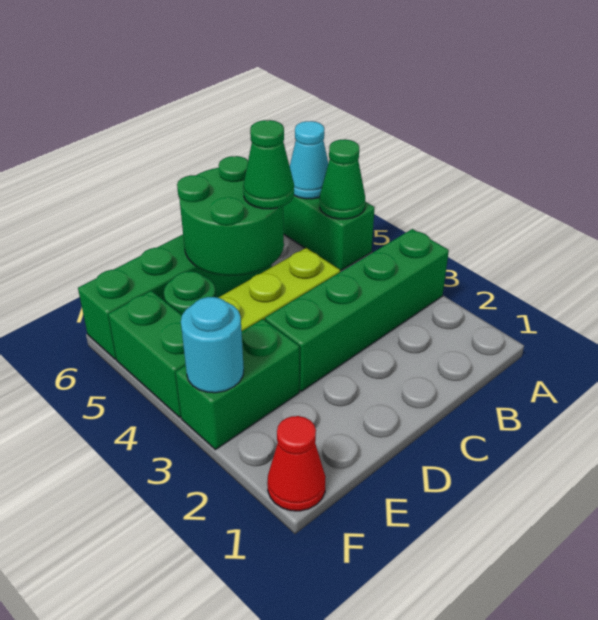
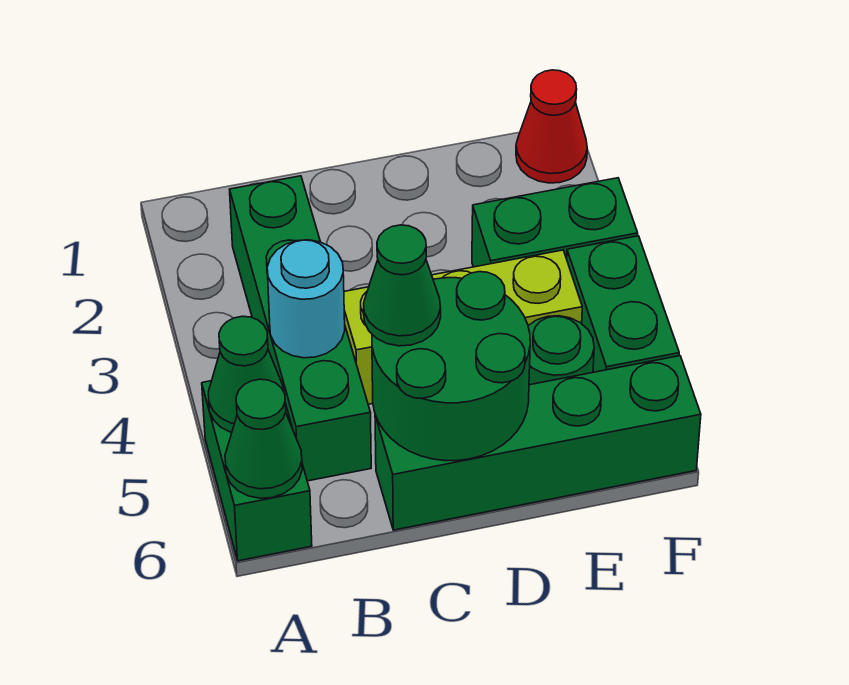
green brick A3:D3 level 1 -> green brick B2:B5 level 1
cyan cone A6 level 2 -> green cone A6 level 2
cyan round brick F3 level 2 -> cyan round brick B4 level 2

